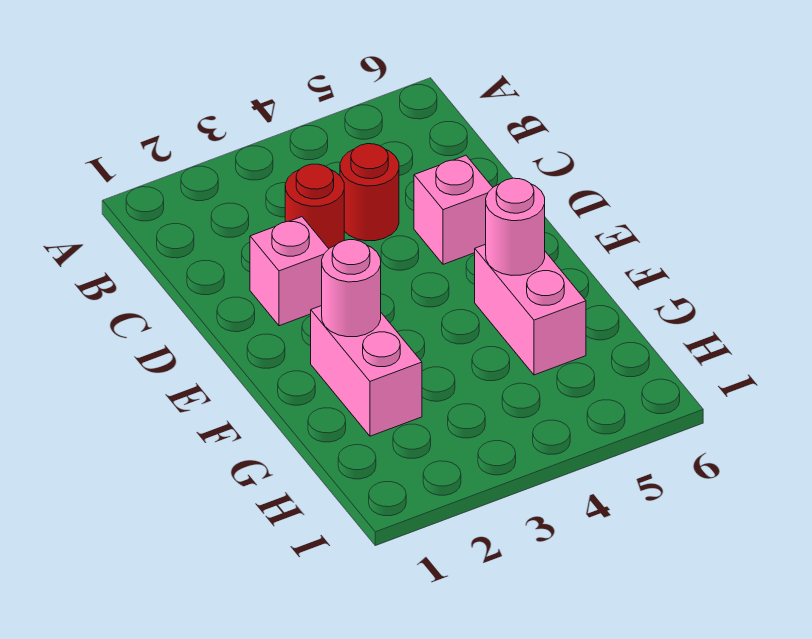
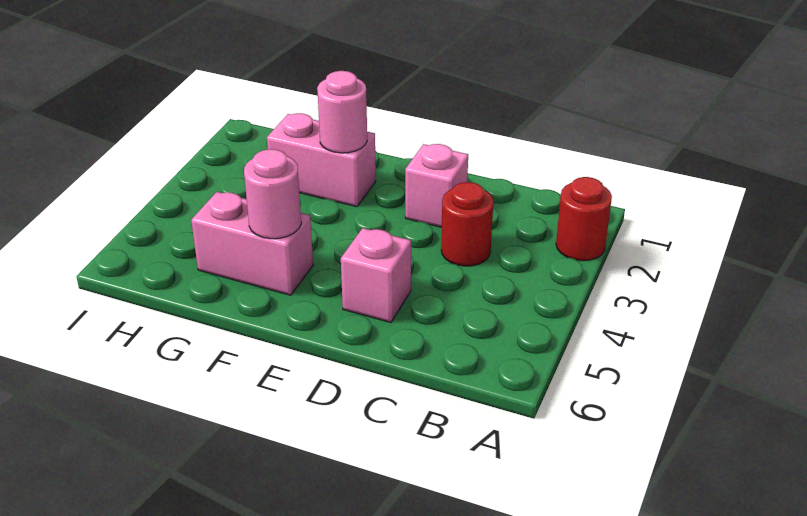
red round brick C4 level 1 -> red round brick A2 level 1

